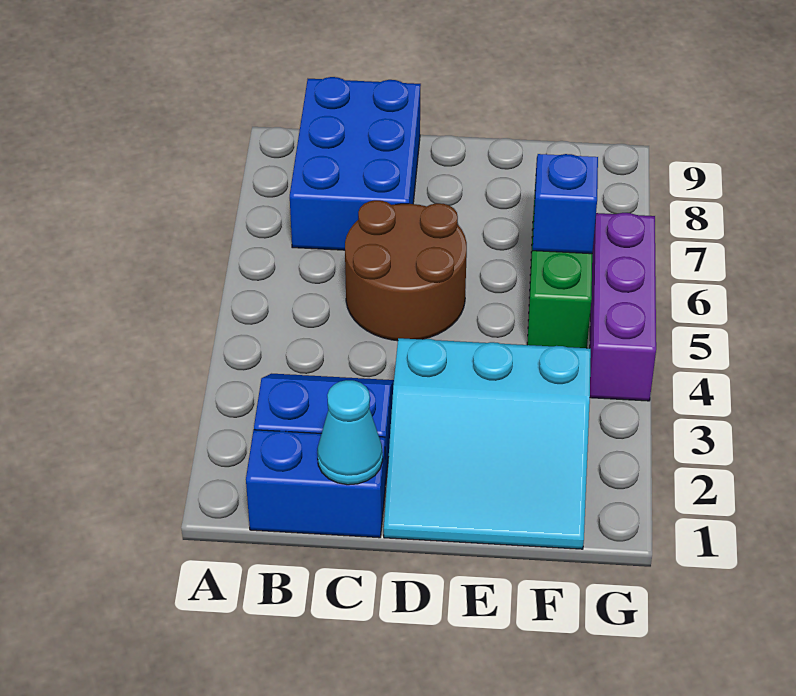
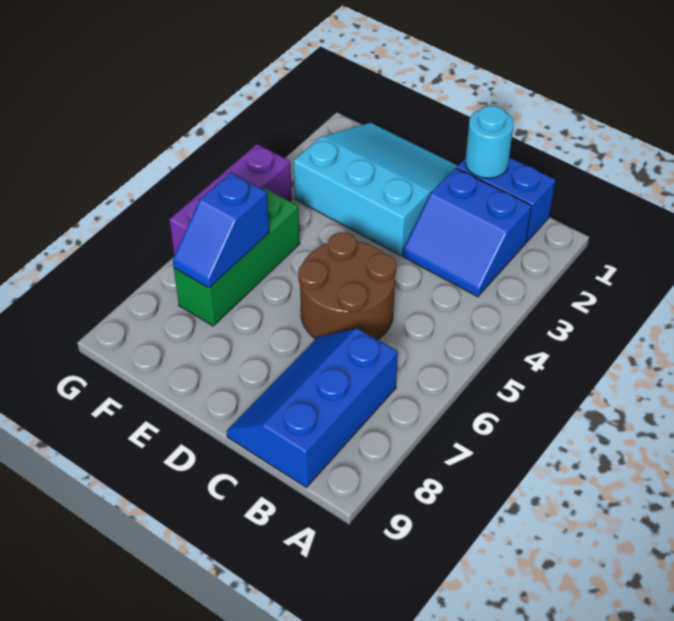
blue brick B7:C9 level 1 -> blue slope B7:C9 level 1 top B
cyan cone C1 level 2 -> cyan round brick C1 level 2

